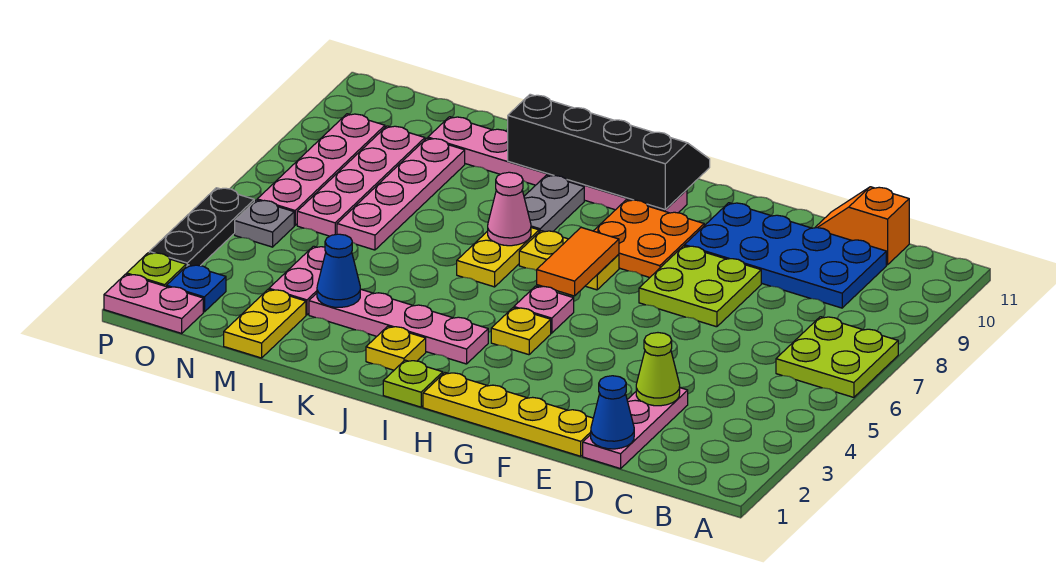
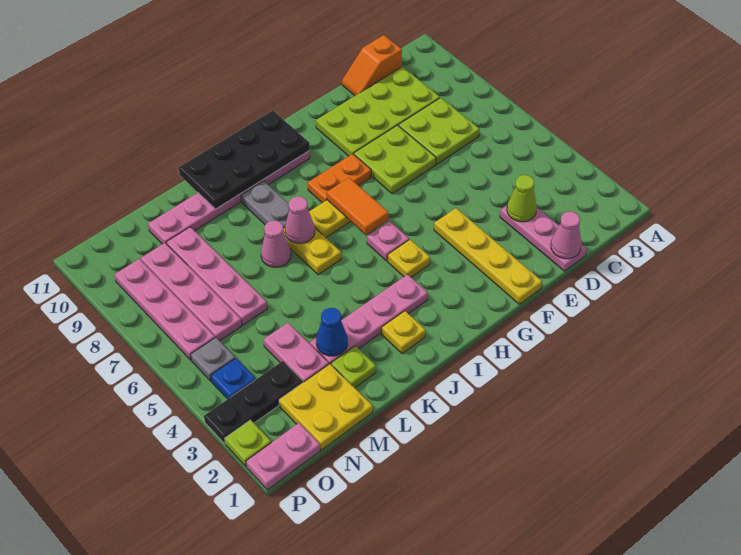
lime plate A6:B7 level 1 -> lime plate C7:D8 level 1
blue plate C9:F10 level 1 -> lime plate C9:F10 level 1
blue cone D1 level 2 -> pink cone D1 level 2
yellow plate E1:H1 level 1 -> yellow plate F1:F4 level 1
orange plate G8:H9 level 1 -> orange plate G8:H8 level 1
black slope H10:K11 level 2 top 10 -> black plate H10:K11 level 2
lime plate I1 level 1 -> lime plate L2 level 1
none -> pink cone K7 level 1
yellow plate M1:M2 level 1 -> yellow plate M1:N2 level 1
blue plate O2 level 1 -> blue plate O4 level 1
black plate P3:P5 level 1 -> black plate N3:P3 level 1

